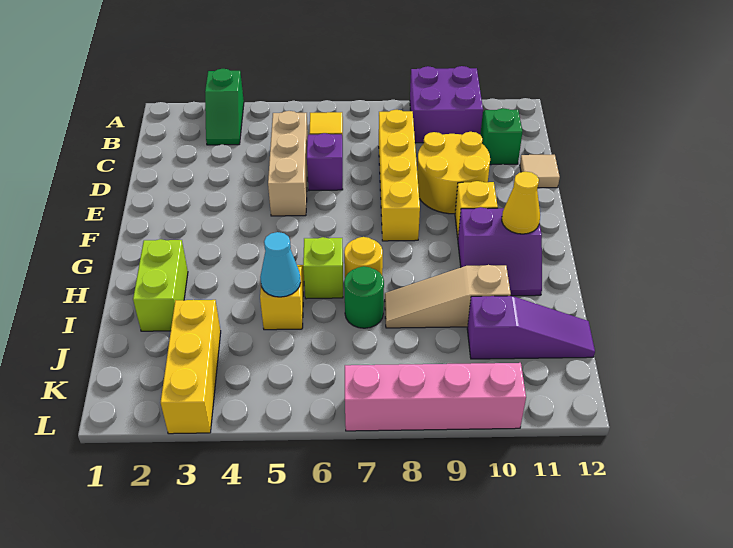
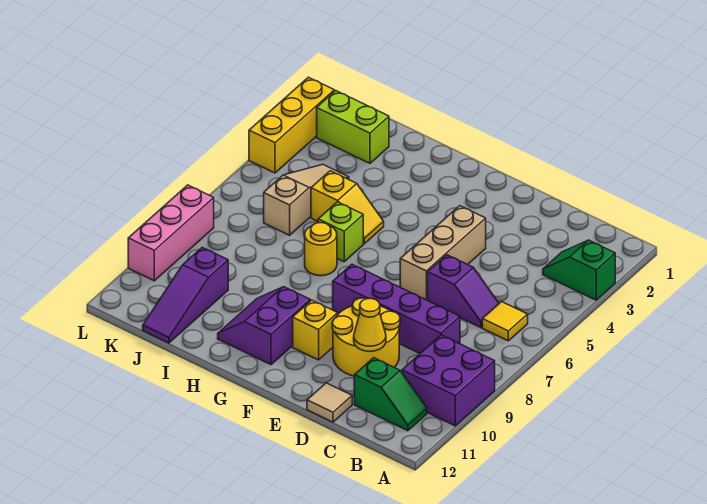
tan brick C5:E5 level 1 -> tan brick E4:E6 level 1
yellow brick C8:F8 level 1 -> purple brick C8:F8 level 1
yellow cone G11 level 2 -> yellow cone D10 level 2
lime brick H2:I2 level 1 -> lime brick J2:K2 level 1
cyan cone I5 level 2 -> none
green round brick I7 level 1 -> none
tan slope I8:I10 level 1 top 10 -> tan slope J4:J6 level 1 top 6
yellow brick J3:L3 level 1 -> yellow brick L2:L4 level 1
pink brick L7:L10 level 1 -> pink brick L8:L10 level 1

